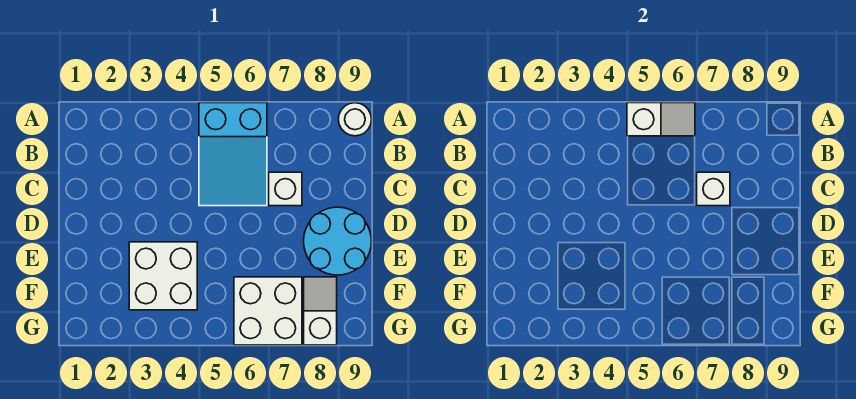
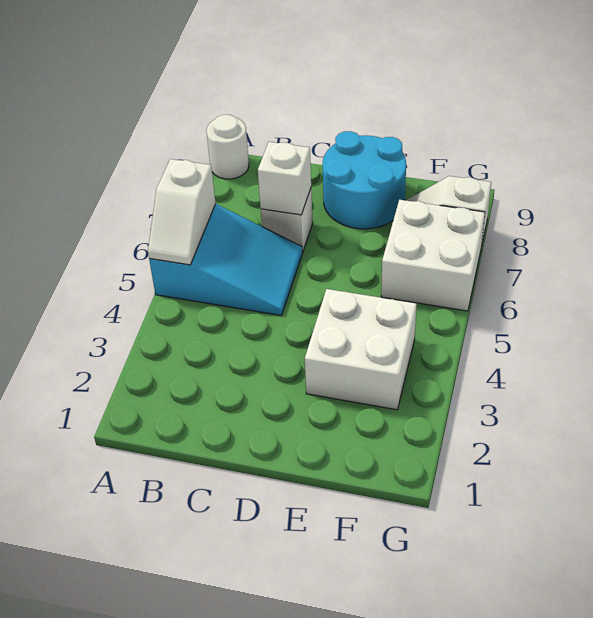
white slope A5:A6 level 2 top 5 -> white slope A5:A6 level 2 top 6

